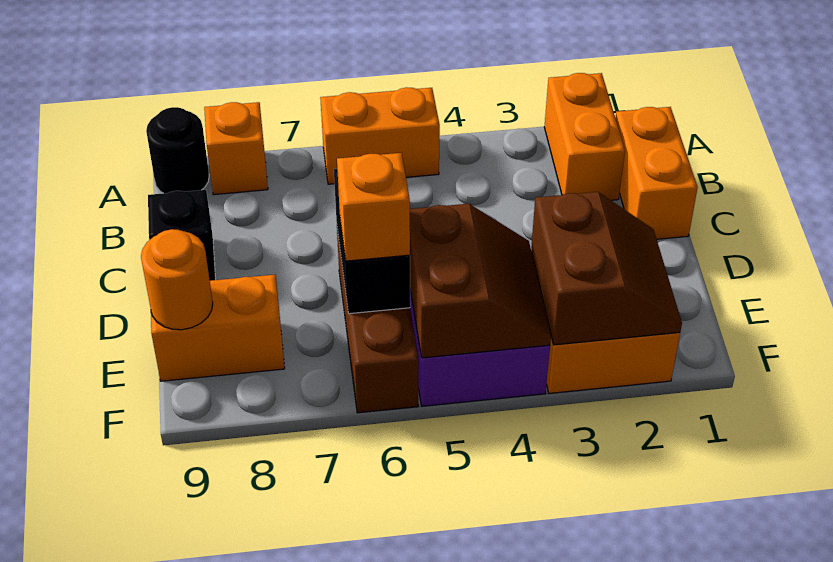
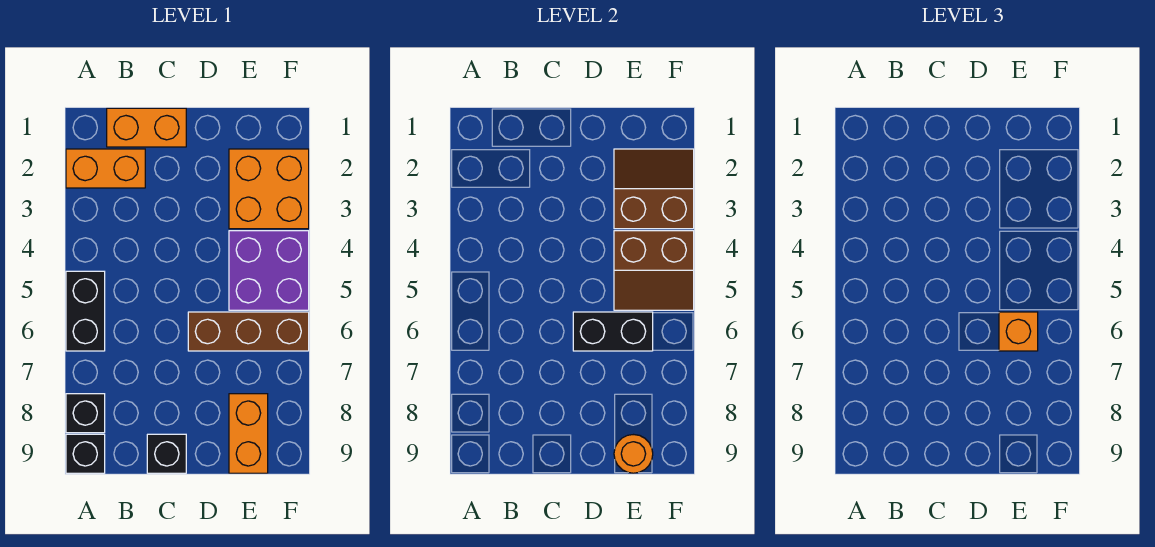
orange brick A5:A6 level 1 -> black brick A5:A6 level 1
orange brick A8 level 1 -> black brick A8 level 1
black round brick A9 level 1 -> black brick A9 level 1
brown slope E4:F5 level 2 top 5 -> brown slope E4:F5 level 2 top 4

